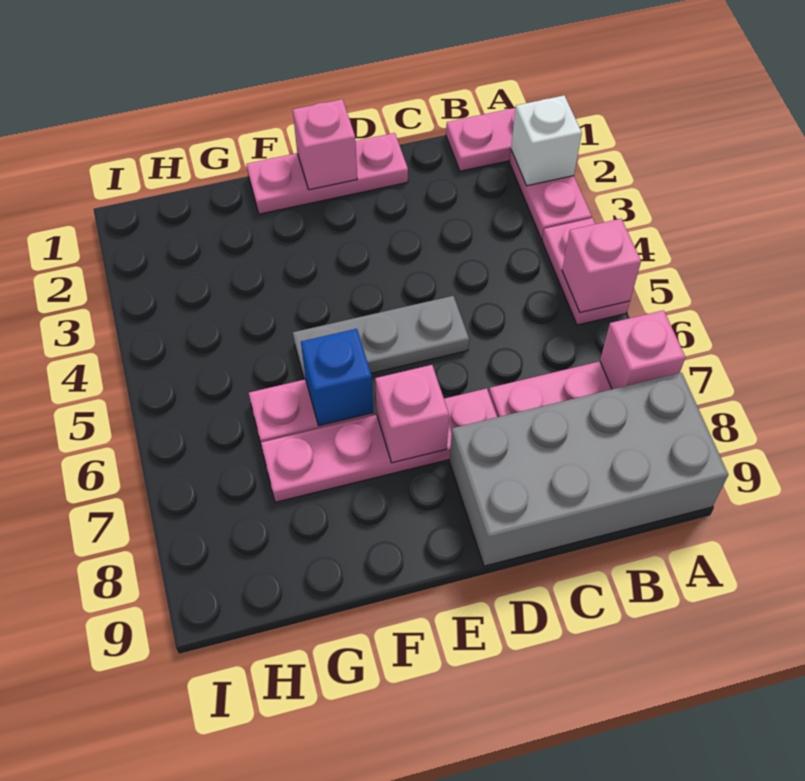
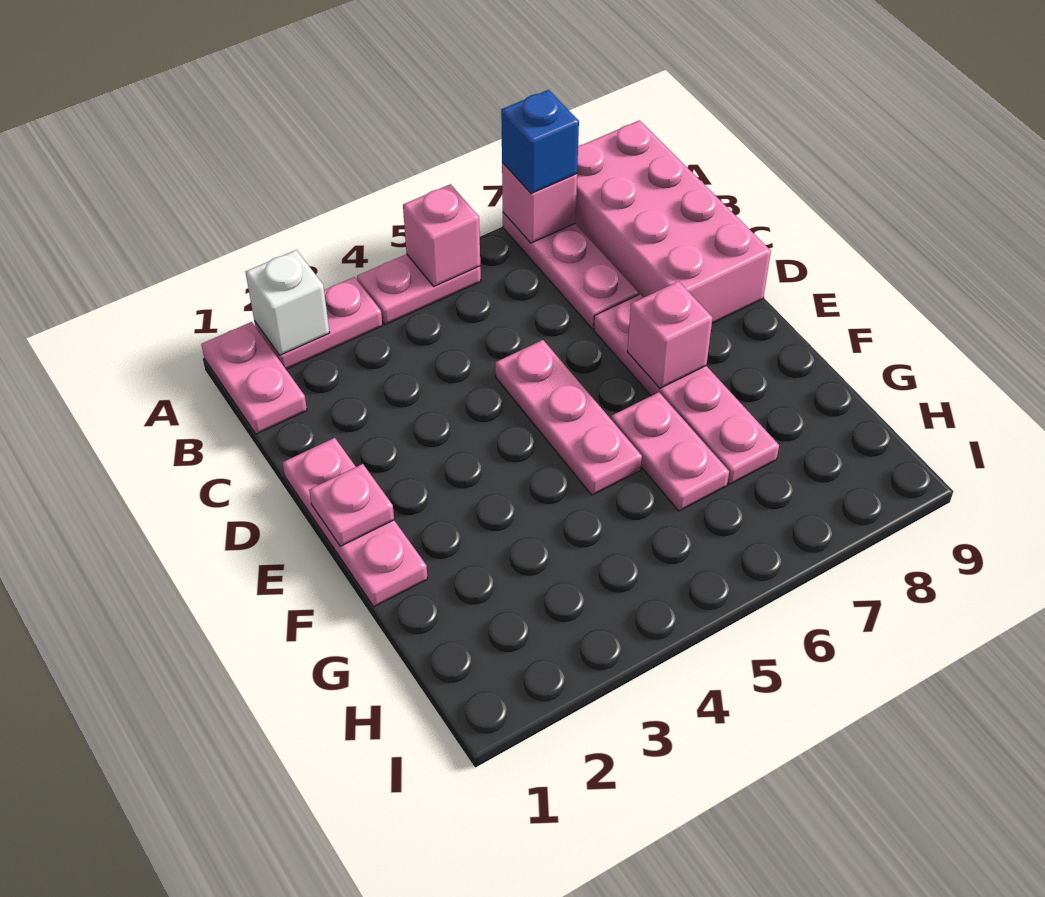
grey brick A8:D9 level 1 -> pink brick A8:D9 level 1
grey plate D5:F5 level 1 -> pink plate D5:F5 level 1
pink brick E1 level 2 -> pink plate E1 level 2
blue brick F6 level 2 -> blue brick A7 level 3

